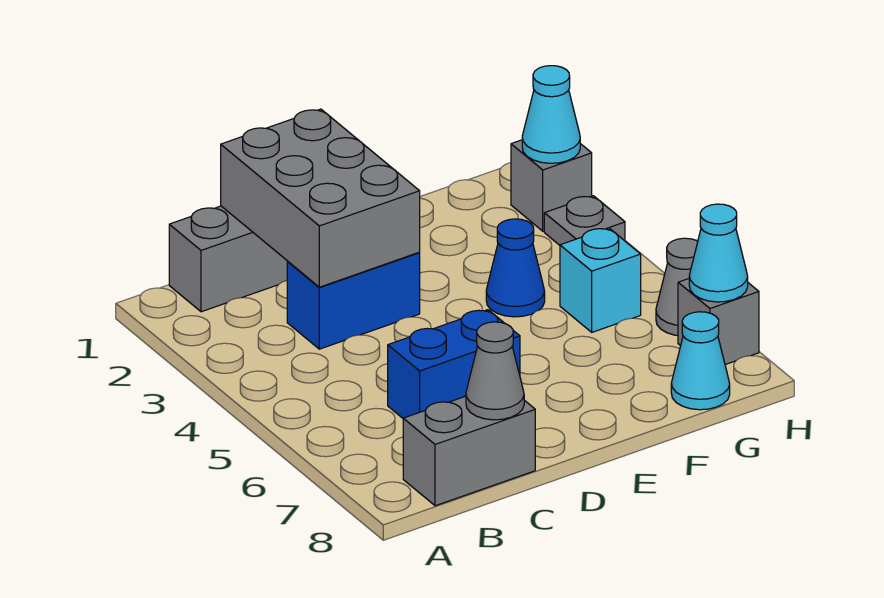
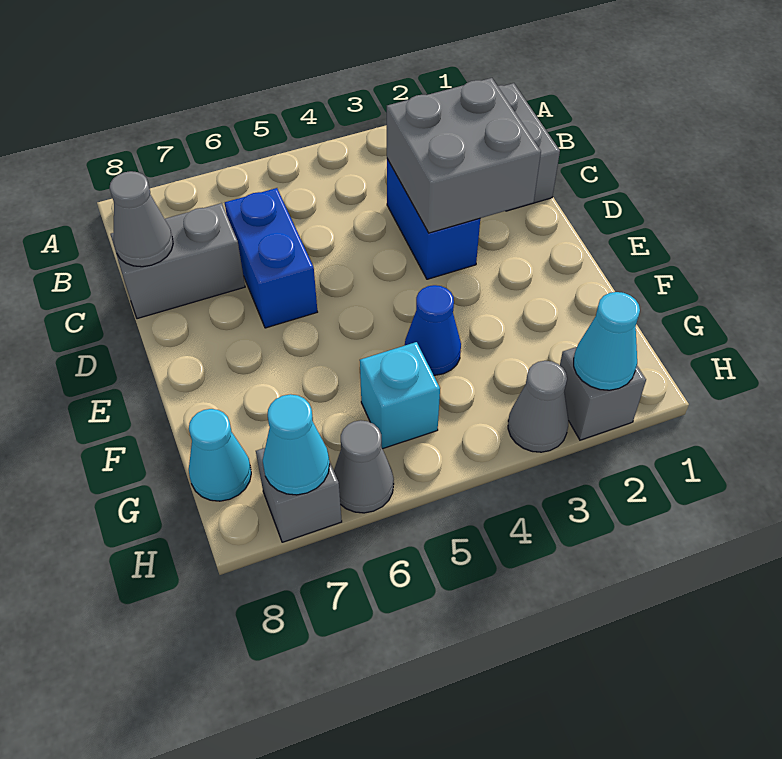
grey brick B8:C8 level 1 -> grey brick C7:C8 level 1
grey brick C1:D3 level 2 -> grey brick C2:D3 level 2
grey plate H3 level 1 -> grey cone H3 level 1

